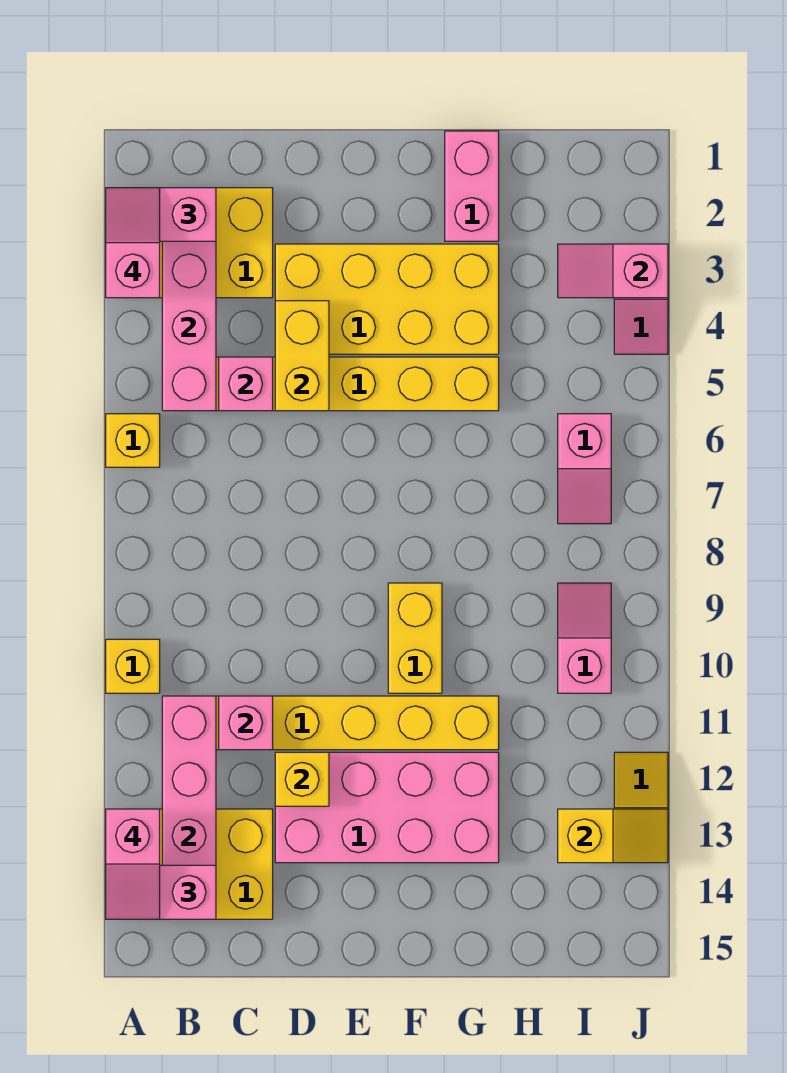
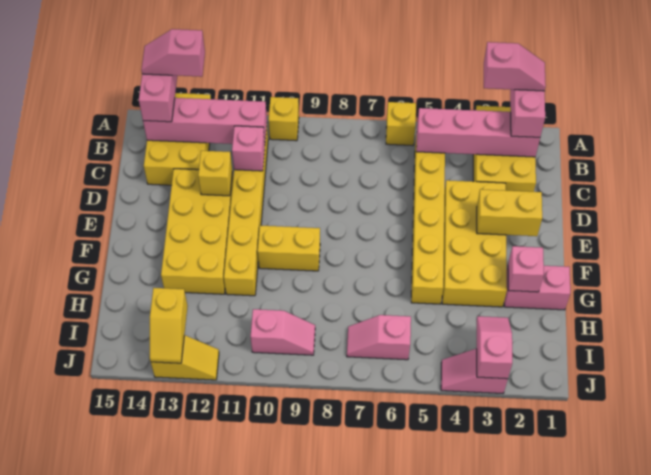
pink brick C5 level 2 -> pink brick G2 level 2
yellow brick D4:D5 level 2 -> yellow brick E2:E3 level 2
pink brick D12:G13 level 1 -> yellow brick D12:G13 level 1

